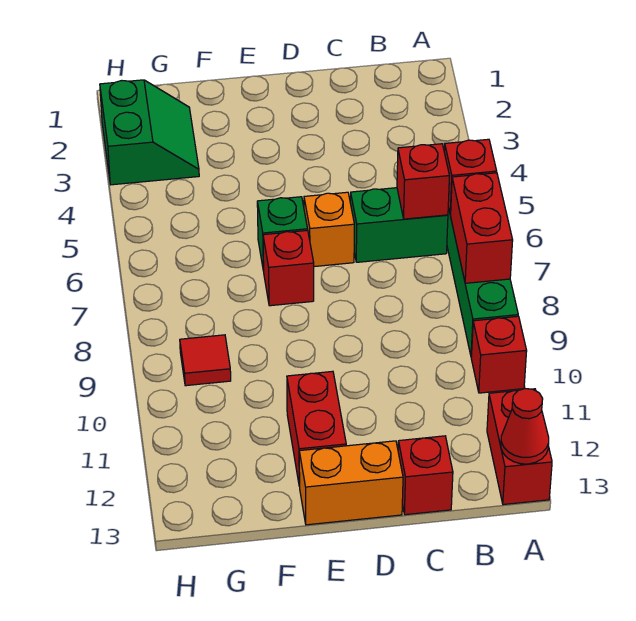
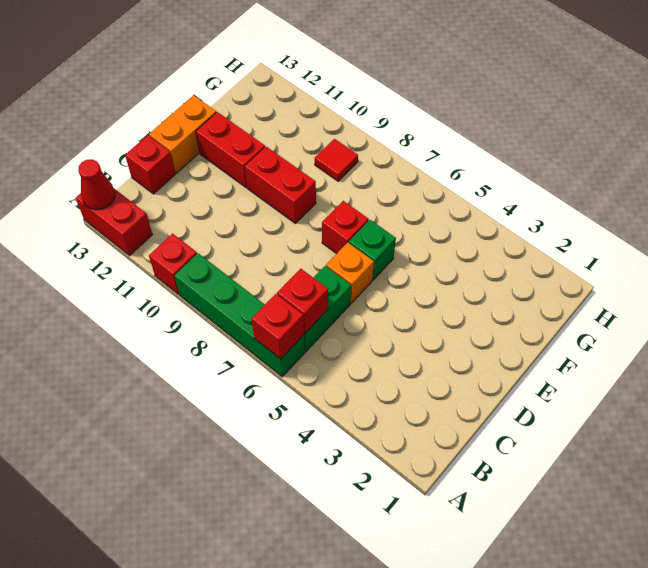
red brick A7:A8 level 2 -> red brick E9:E10 level 1
green slope G2:H3 level 1 top H -> none

